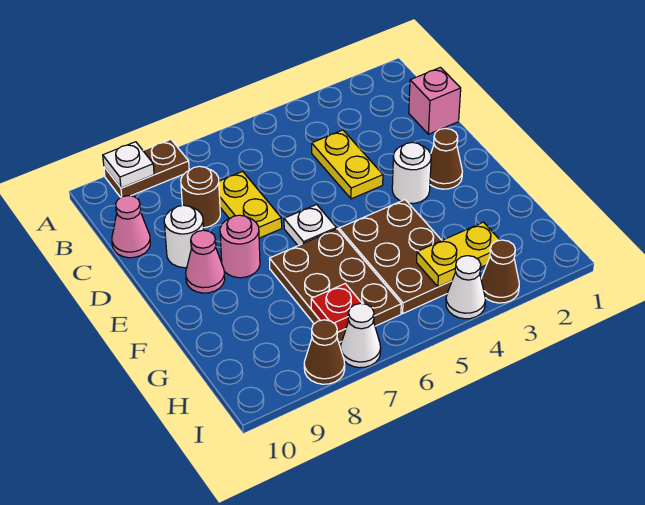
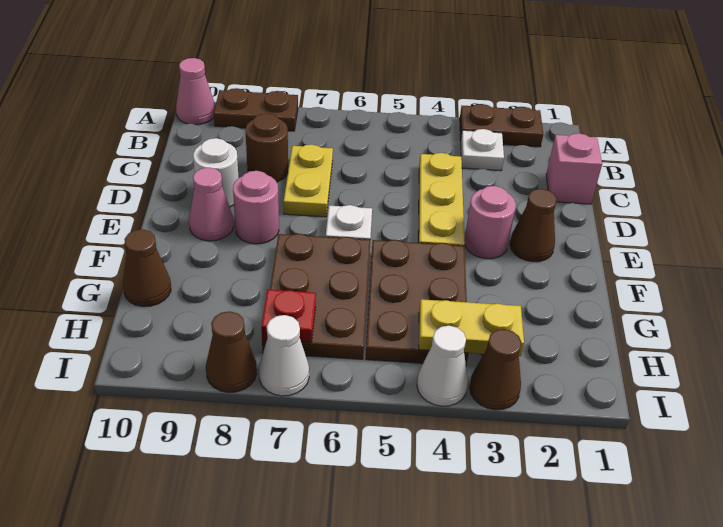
none -> brown plate A2:A3 level 1
white plate A9 level 2 -> white plate B3 level 1
yellow plate C4:D4 level 1 -> yellow plate C4:E4 level 1
pink cone C10 level 1 -> pink cone A10 level 1
white round brick E3 level 1 -> pink round brick E3 level 1
none -> brown cone G10 level 1

